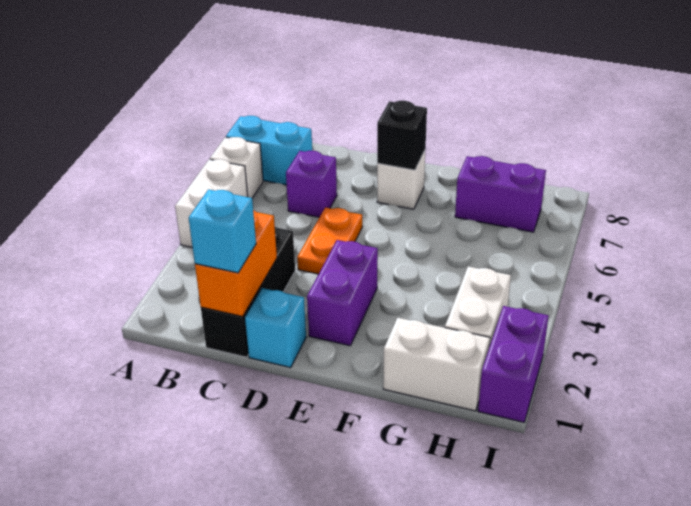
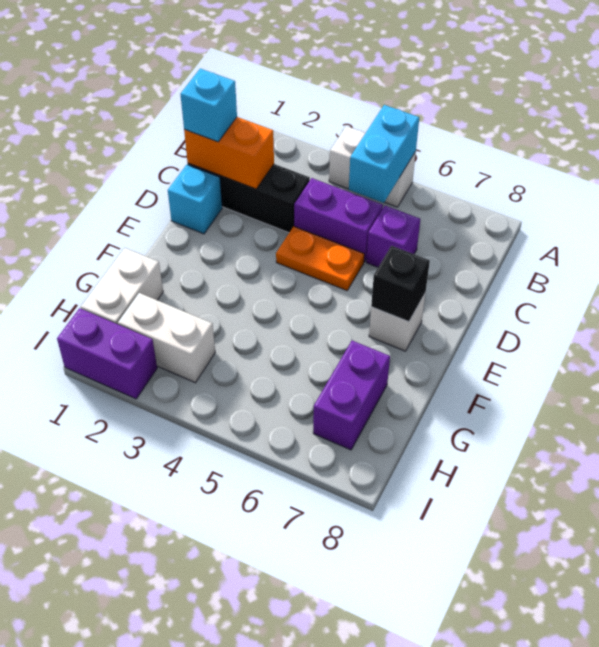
white brick A6 level 1 -> none
cyan brick A7:B7 level 1 -> cyan brick A5:B5 level 2
purple brick E2:E3 level 1 -> purple brick C4:C5 level 1

